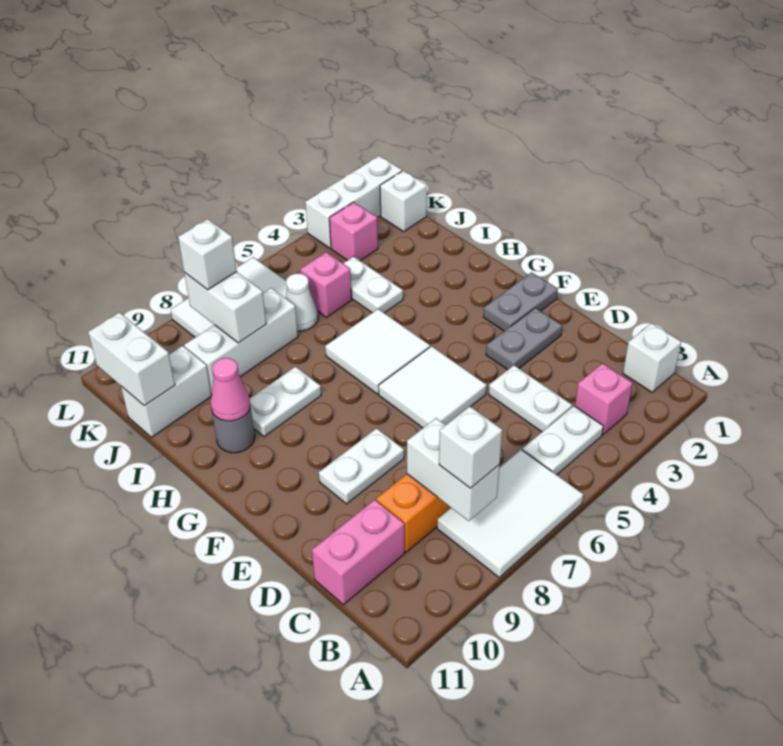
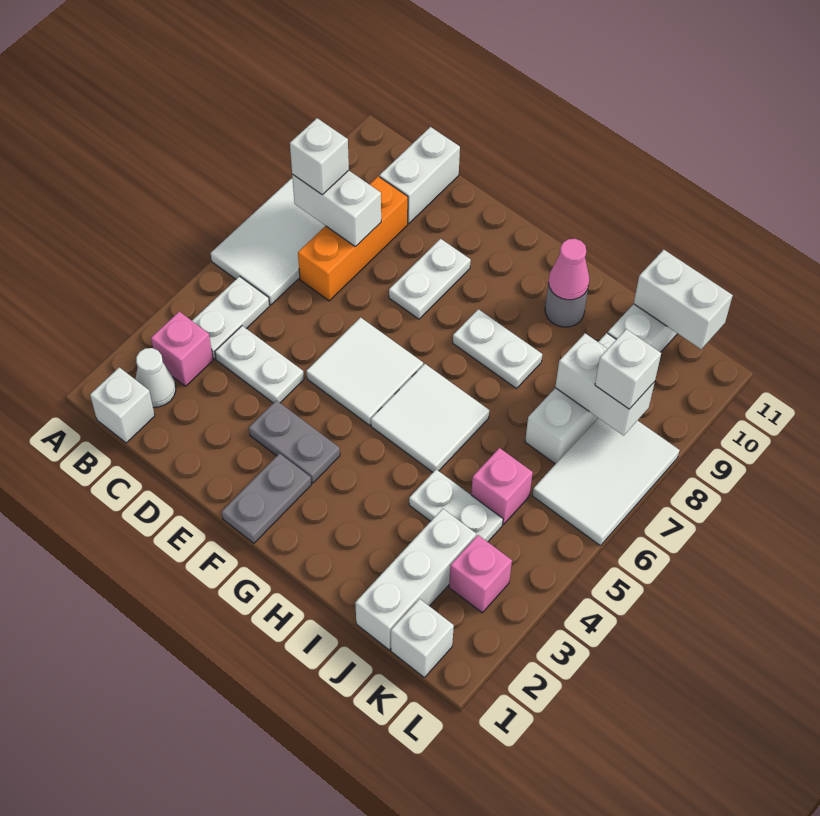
pink brick C10:C11 level 1 -> white brick C10:C11 level 1
grey plate E2:E3 level 1 -> grey plate E3:F3 level 1
white plate H8:H9 level 1 -> white plate G8:H8 level 1
white cone J6 level 1 -> white cone B2 level 1
white brick L1:L3 level 1 -> white brick J1:J3 level 1

